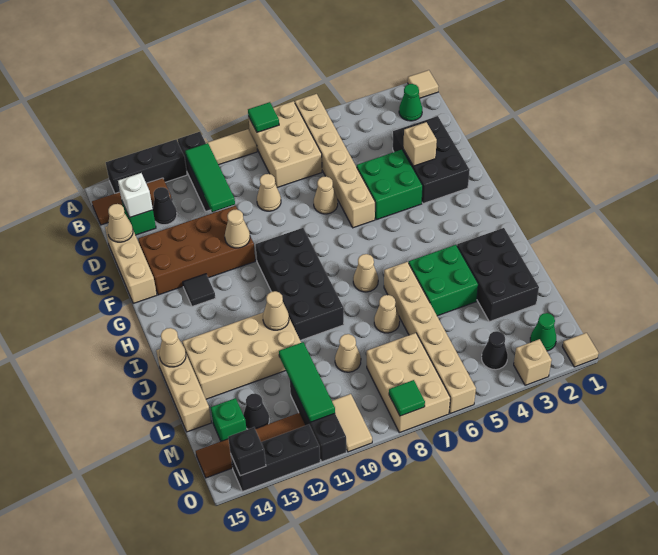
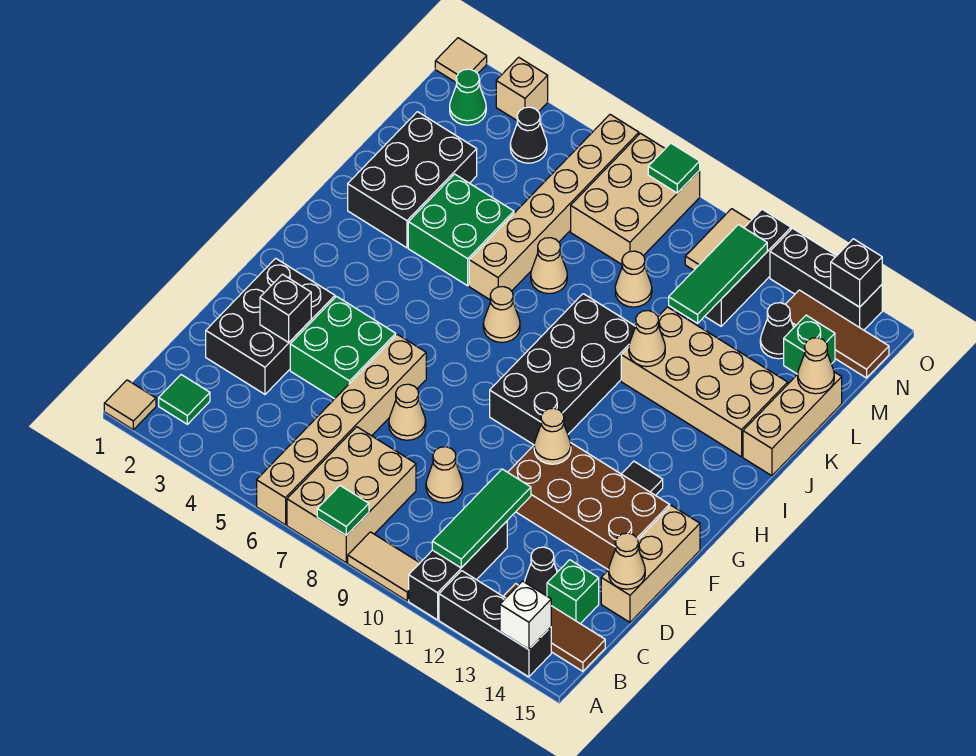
green cone B2 level 1 -> green tile B2 level 1
white brick C14 level 2 -> white brick A14 level 2
tan brick E3 level 2 -> black brick E3 level 2
tan cone J15 level 2 -> tan cone L15 level 2
brown tile N12:N15 level 1 -> brown tile N13:N15 level 1

